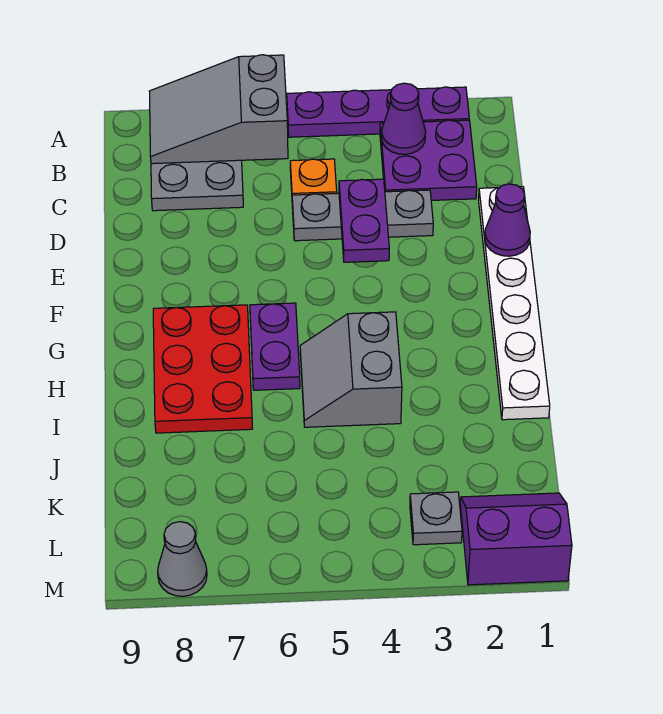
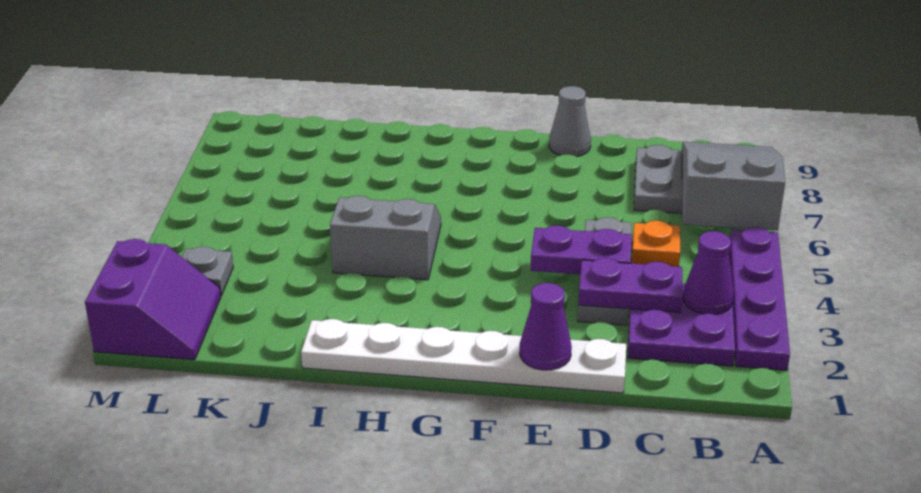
purple plate G6:H6 level 1 -> purple plate C3:D3 level 2
red plate G7:I8 level 1 -> none
grey cone M8 level 1 -> grey cone E9 level 1

